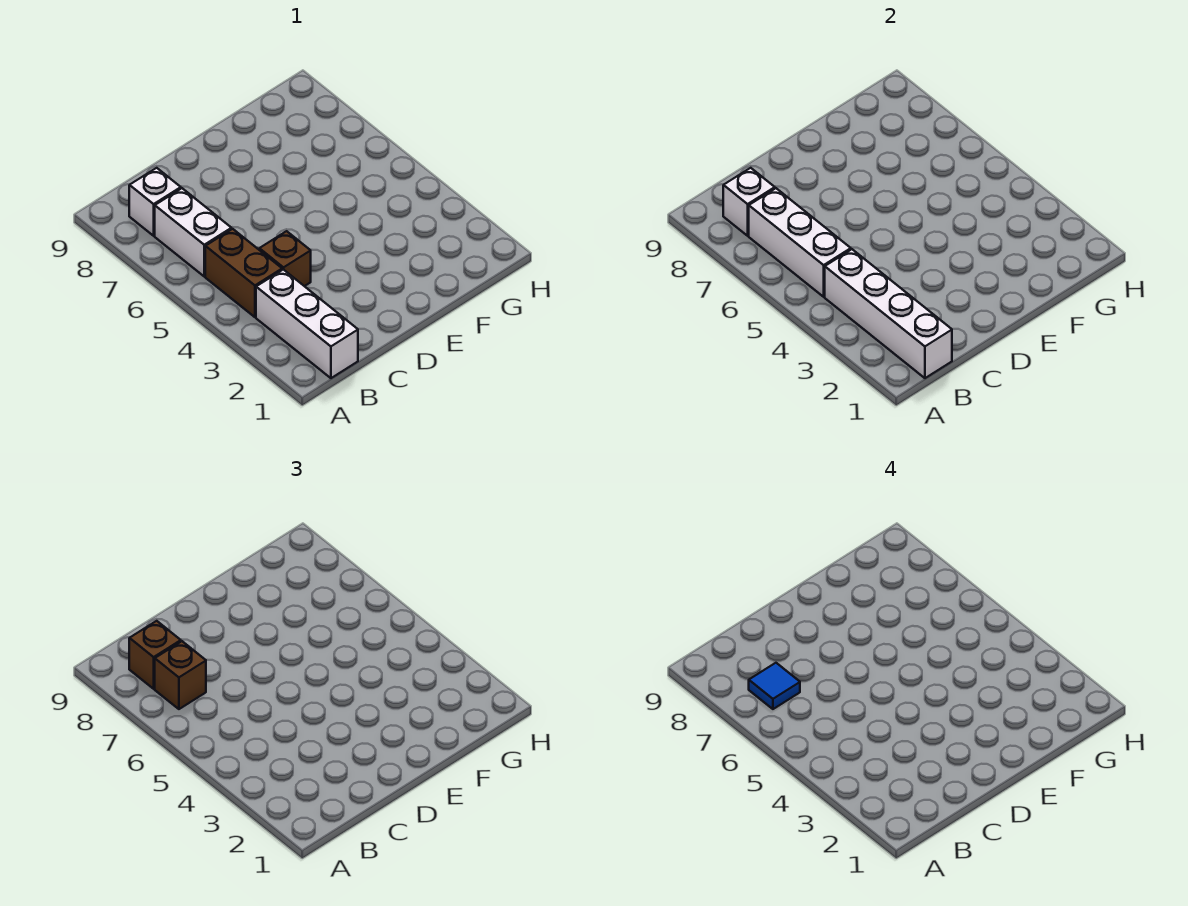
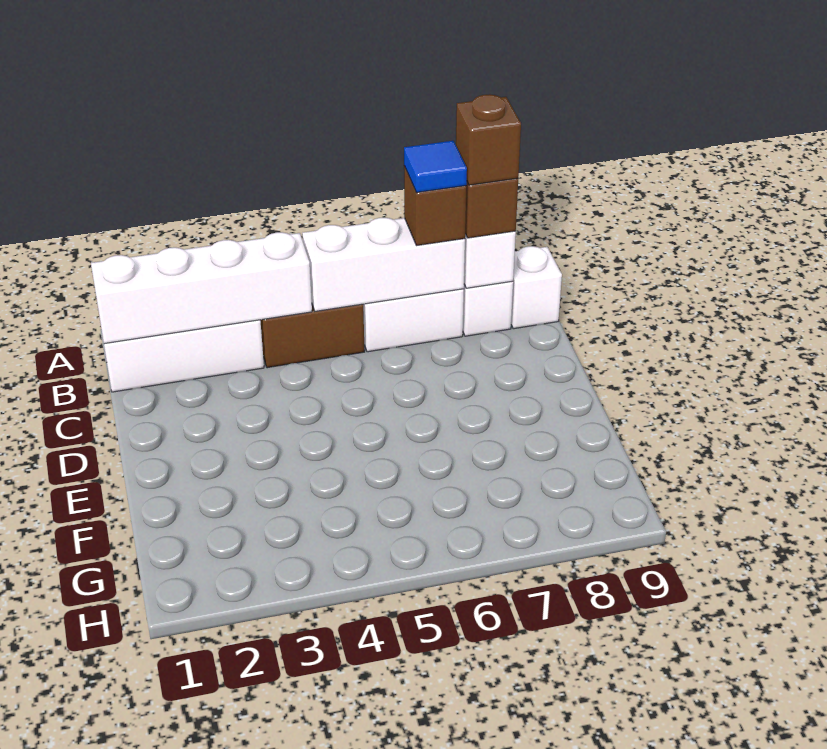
none -> white brick B9 level 1
brown brick C4 level 1 -> brown brick B8 level 4

